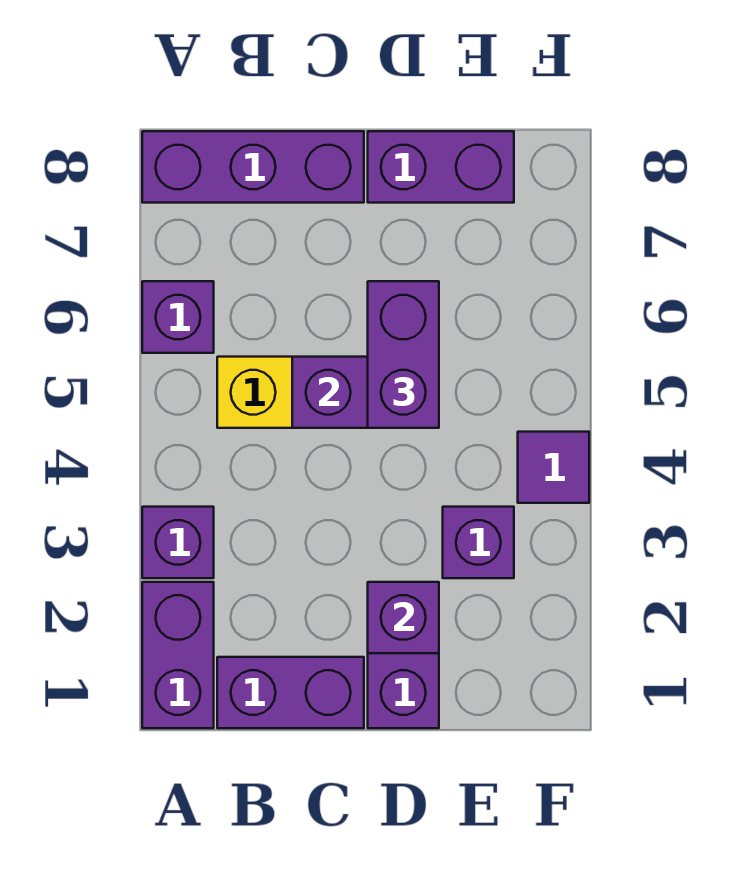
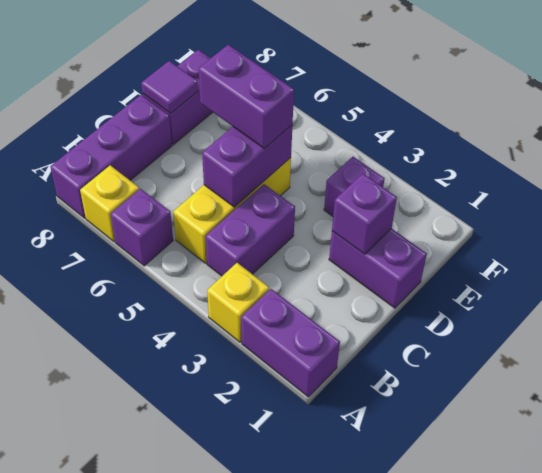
purple brick A3 level 1 -> yellow brick A3 level 1
none -> yellow brick A7 level 1
purple brick B1:C1 level 1 -> purple brick B4:C4 level 1
purple tile F4 level 1 -> purple tile D8 level 2

